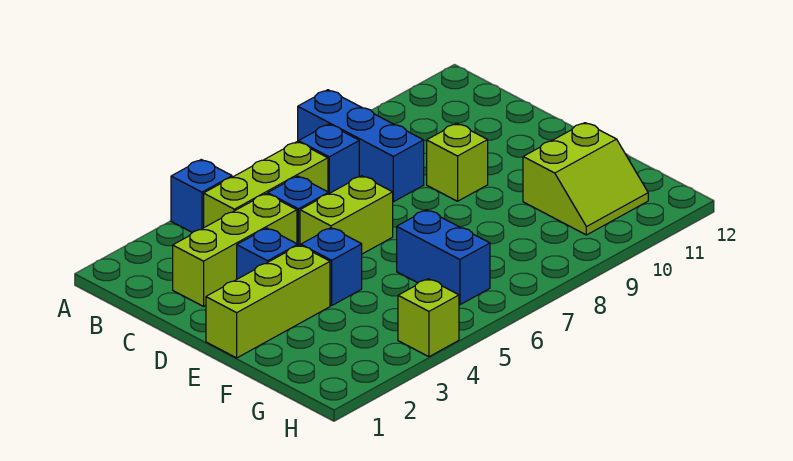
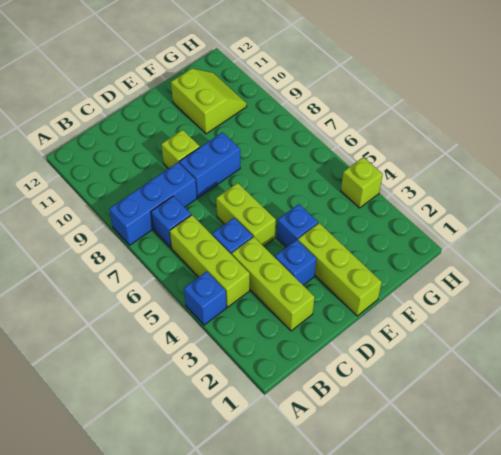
blue brick F6:G6 level 1 -> blue brick D8:E8 level 1

